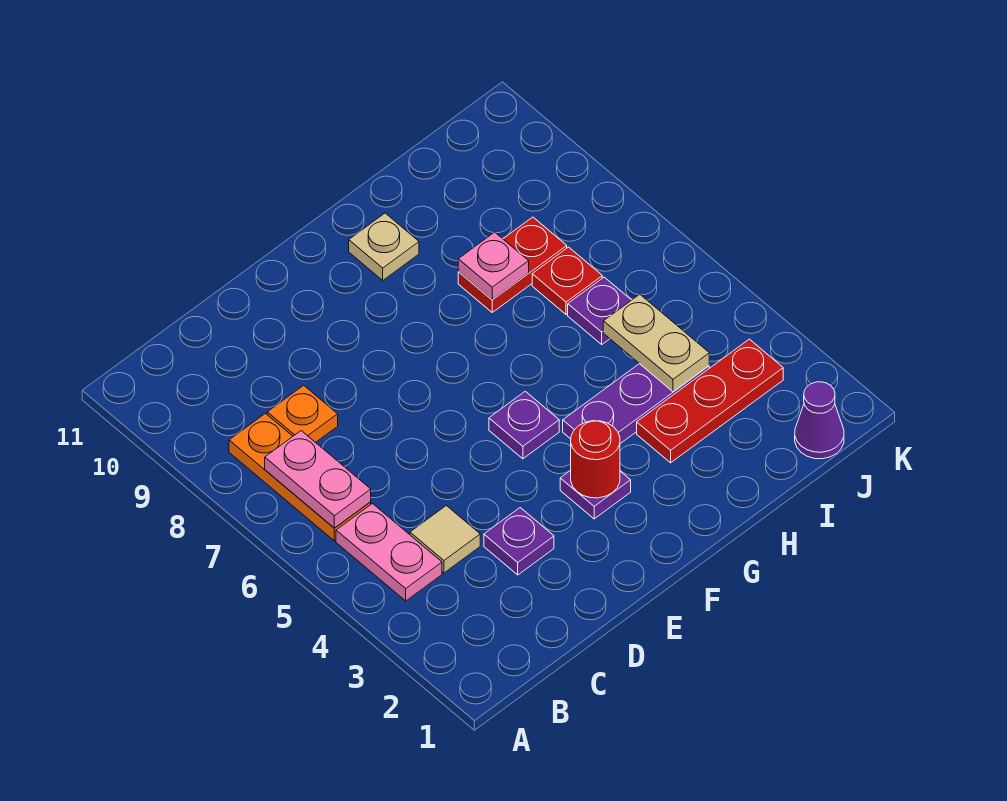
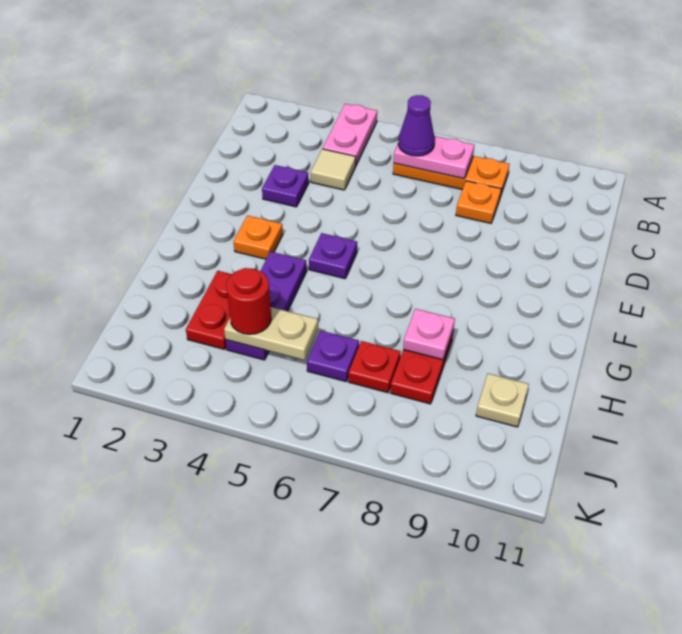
pink plate B4:B5 level 1 -> pink plate A4:B4 level 1
purple plate F3 level 1 -> orange plate F3 level 1
red round brick F3 level 2 -> red round brick I4 level 3
tan plate G10 level 1 -> tan plate I10 level 1
red plate H3:J3 level 1 -> red plate H3:I3 level 1
purple cone J1 level 1 -> purple cone B6 level 3

